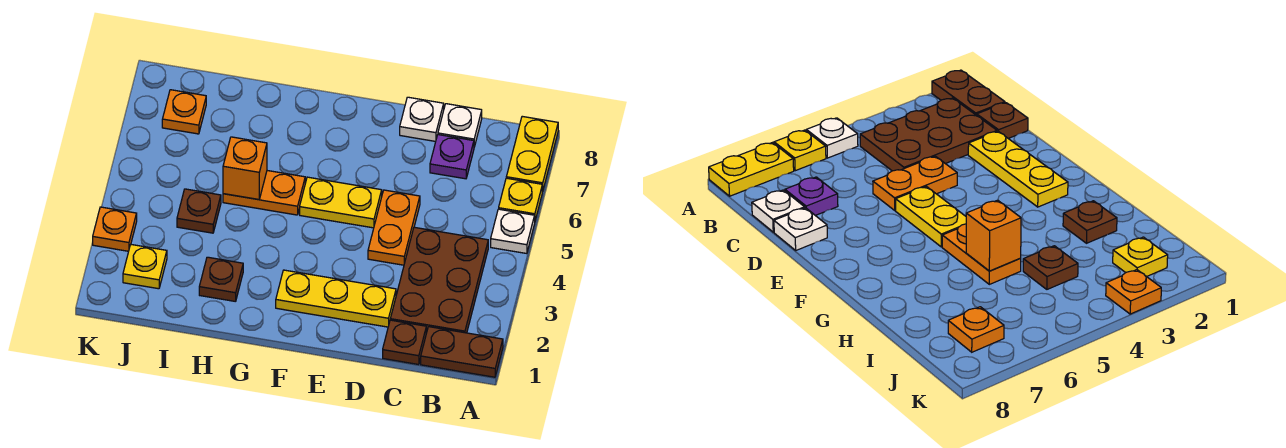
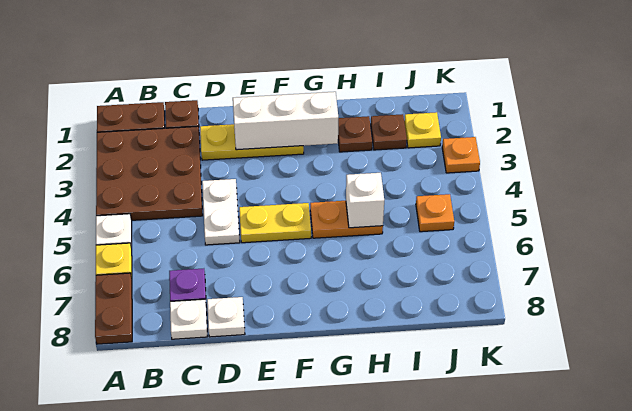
yellow plate A7:A8 level 1 -> brown plate A7:A8 level 1
brown plate B2:C4 level 1 -> brown plate A2:C4 level 1
orange plate D4:D5 level 1 -> white plate D4:D5 level 1
none -> white brick E2:G2 level 2
orange brick H5 level 2 -> white brick H5 level 2
brown plate I4 level 1 -> brown plate I2 level 1
orange plate J7 level 1 -> orange plate J5 level 1

